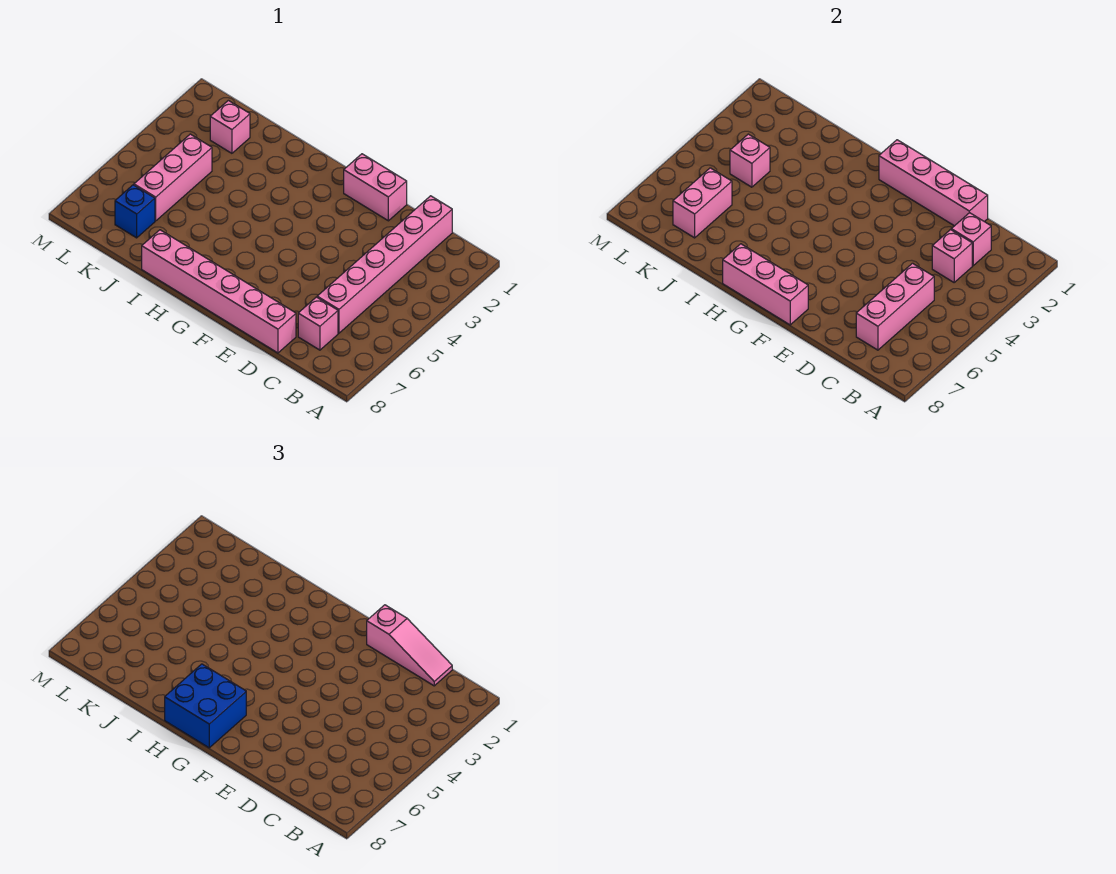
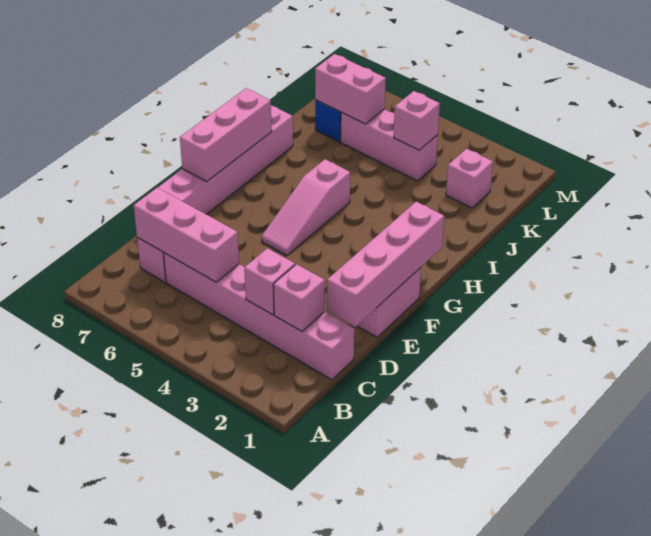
pink slope C1:E1 level 3 top E -> pink slope F5:H5 level 1 top H
blue brick G7:H8 level 3 -> none

